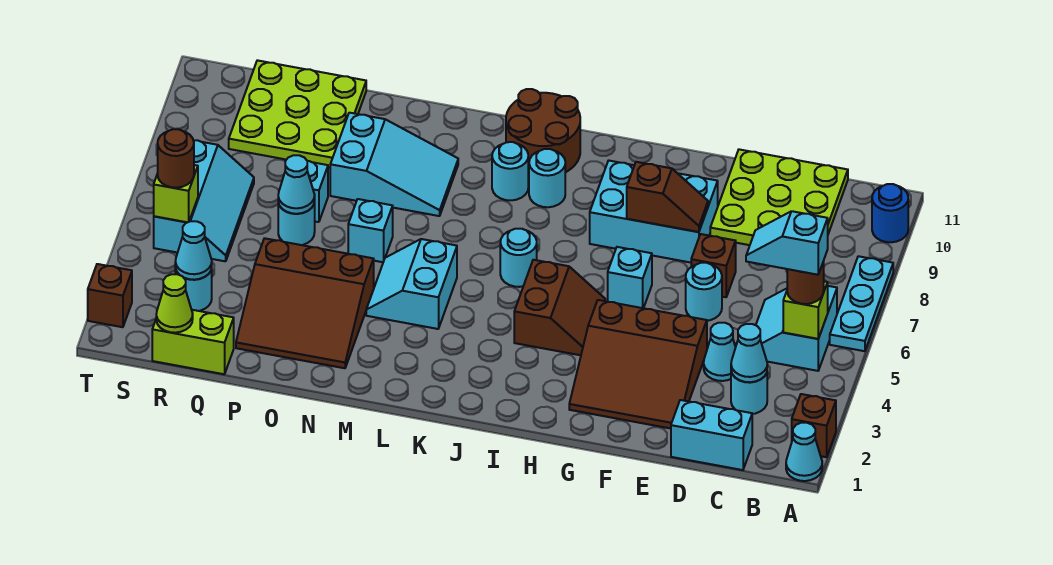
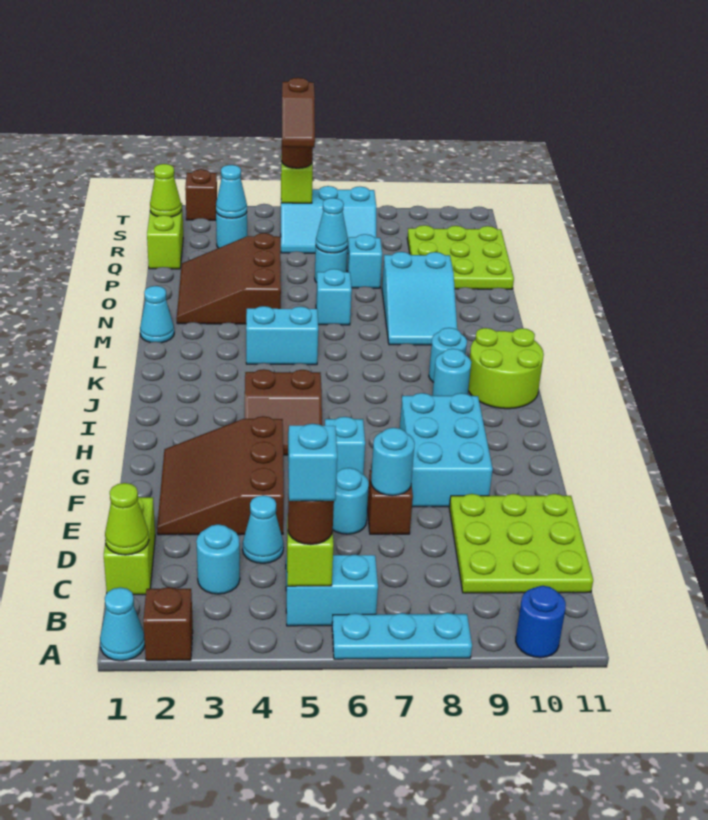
cyan brick C1:D1 level 1 -> lime brick C1:D1 level 1
none -> lime cone C1 level 2
cyan cone C3 level 2 -> cyan cone M1 level 1
brown slope F8:G8 level 2 top G -> brown slope R5:S5 level 4 top S
cyan round brick J6 level 1 -> cyan round brick E7 level 2
brown round brick J10:K11 level 1 -> lime round brick J10:K11 level 1

